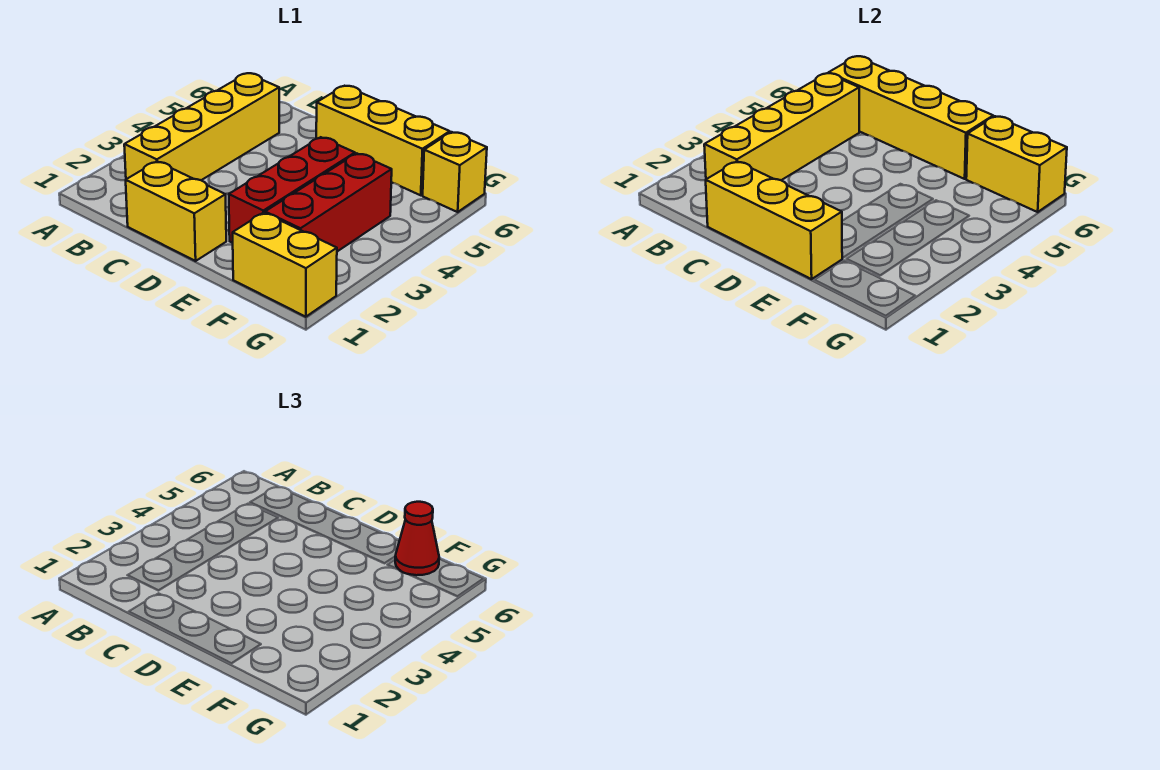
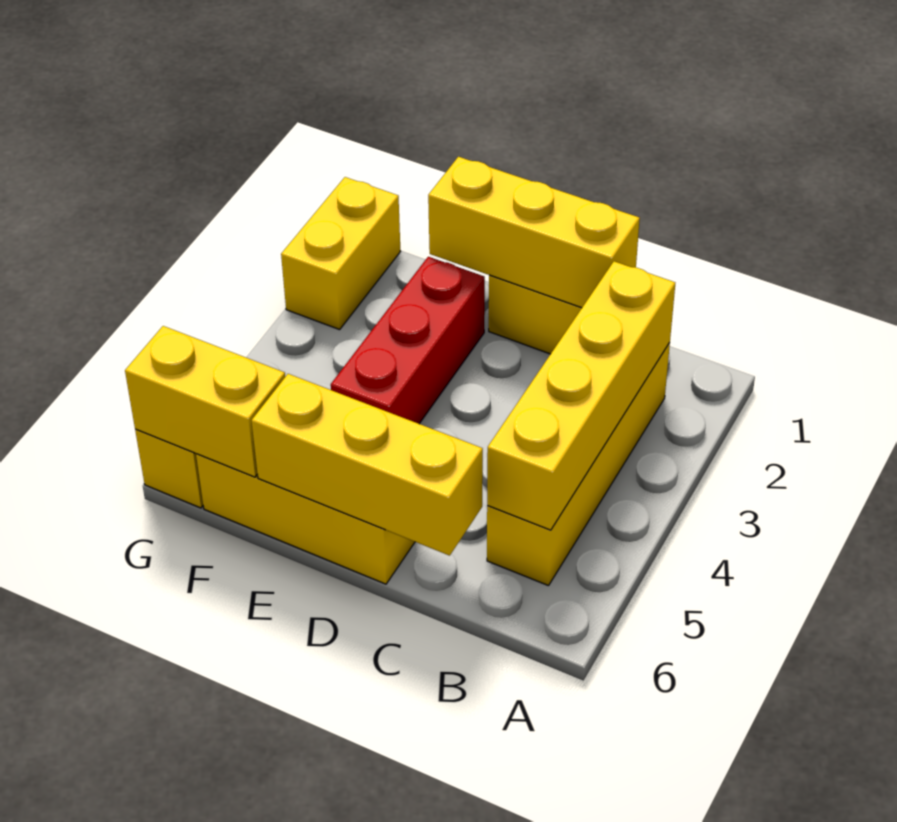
yellow brick B6:E6 level 2 -> yellow brick C6:E6 level 2
yellow brick F1:G1 level 1 -> yellow brick G1:G2 level 1
red brick F2:F4 level 1 -> none
red cone F6 level 3 -> none

